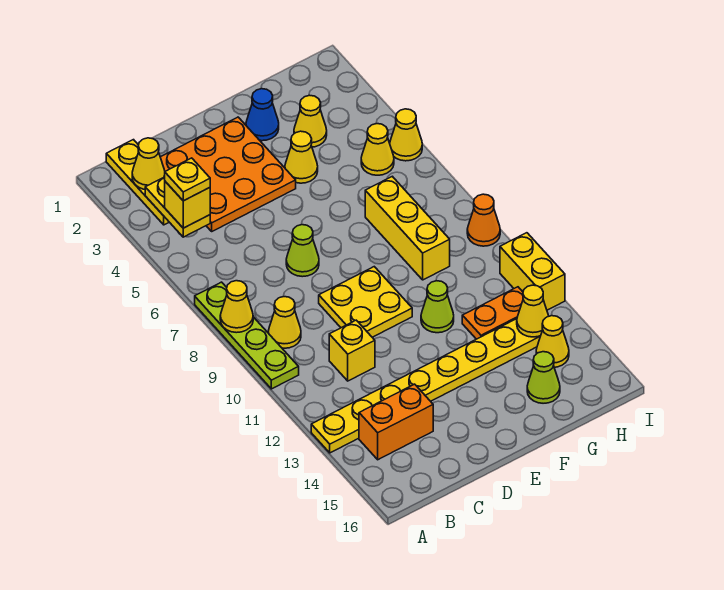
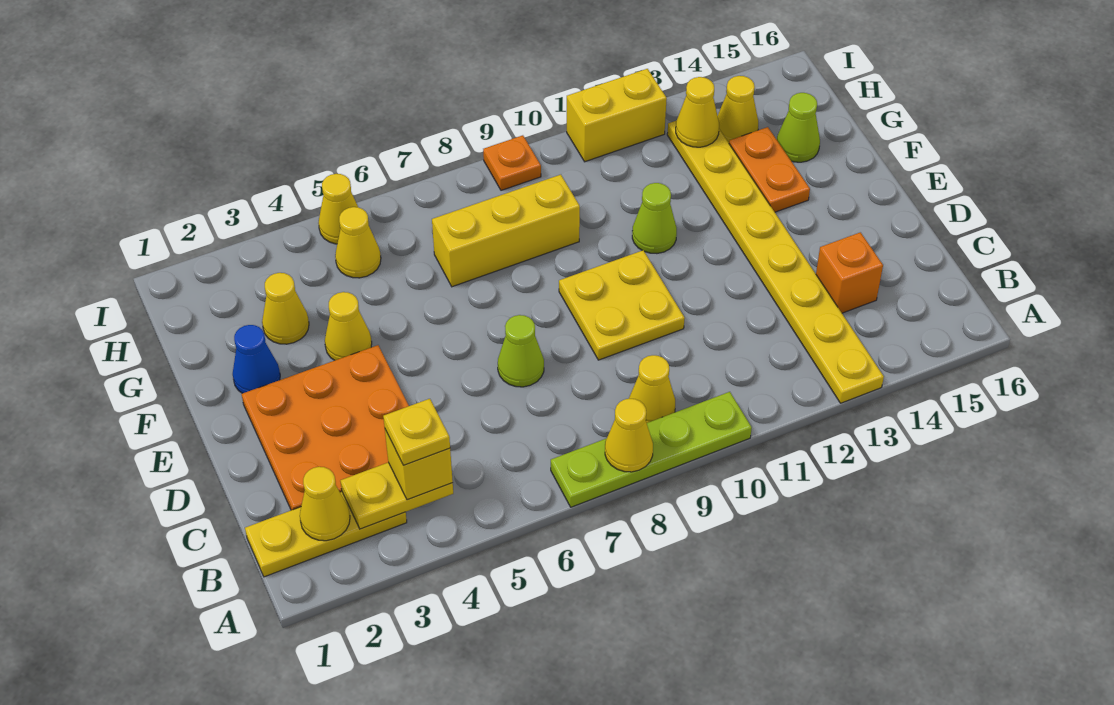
orange brick B14:C14 level 1 -> orange brick C14 level 1
yellow brick C11 level 1 -> none
orange plate G12:H12 level 1 -> orange plate F14:G14 level 1
orange cone I9 level 1 -> orange plate I9 level 1

